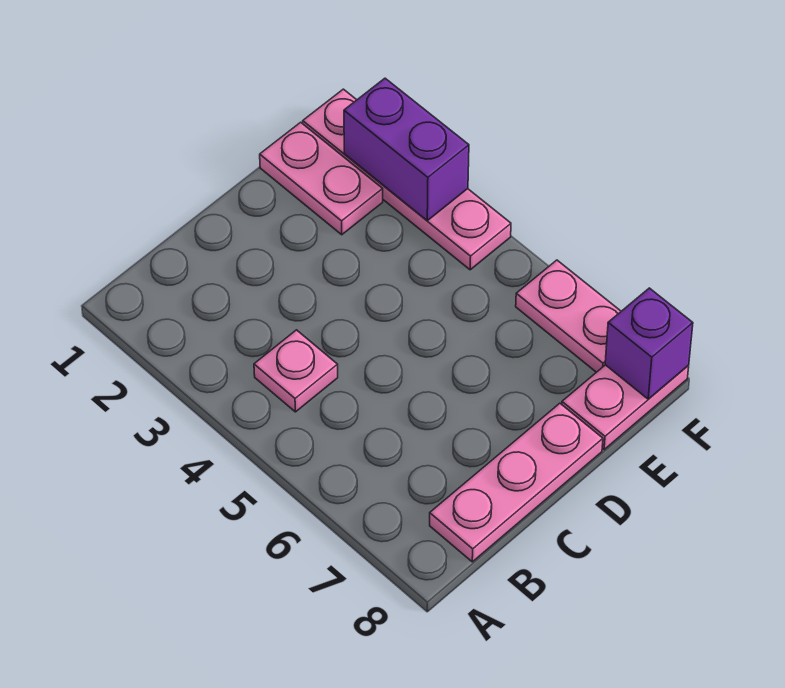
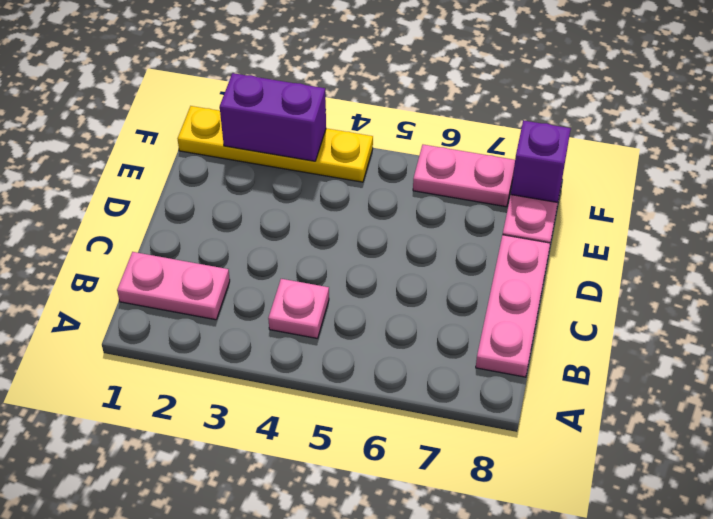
pink plate E1:E2 level 1 -> pink plate B1:B2 level 1
pink plate F1:F4 level 1 -> yellow plate F1:F4 level 1

